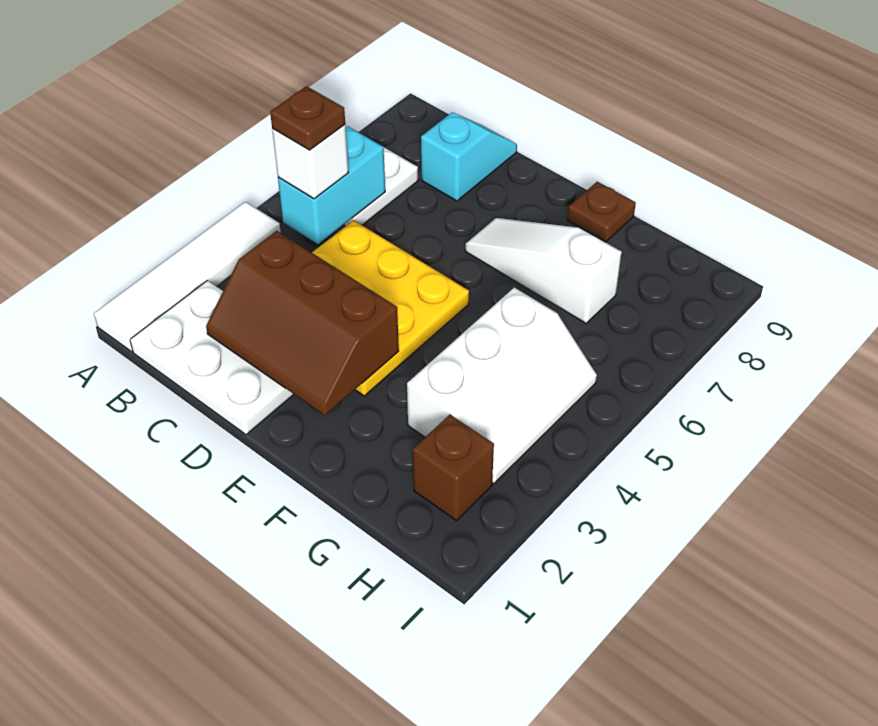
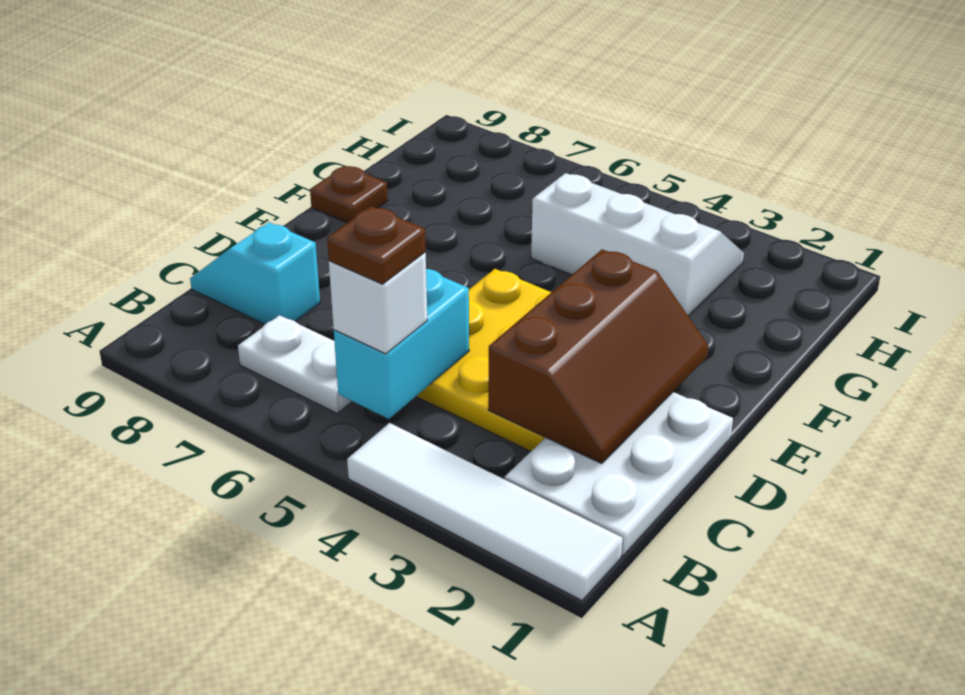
cyan brick B5:B6 level 2 -> cyan brick B5:C5 level 2
white slope E7:G7 level 1 top G -> none
brown brick H2 level 1 -> none

